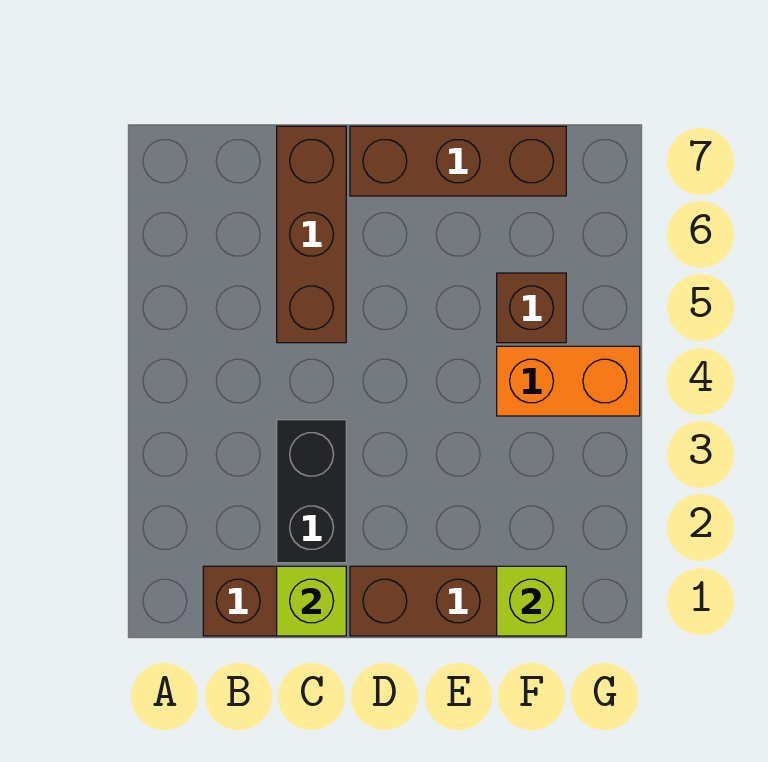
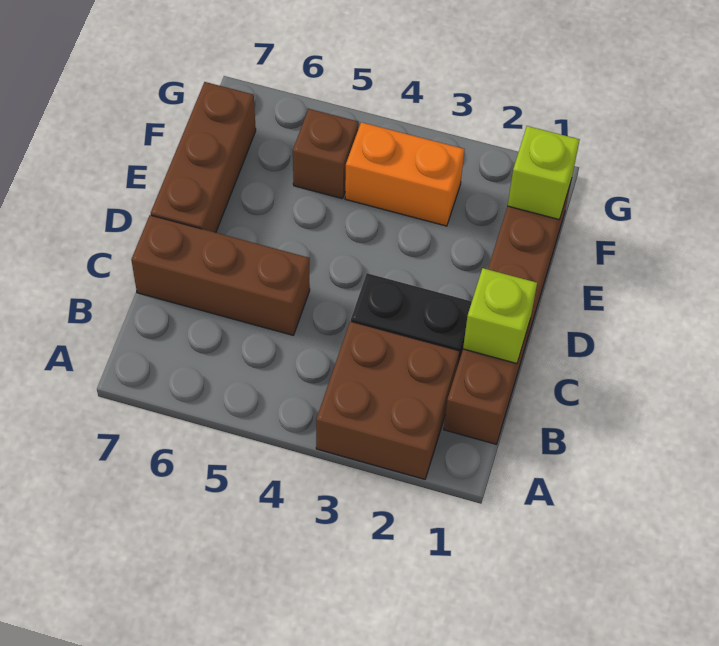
none -> brown brick A2:B3 level 1
orange brick F4:G4 level 1 -> orange brick F3:F4 level 1

